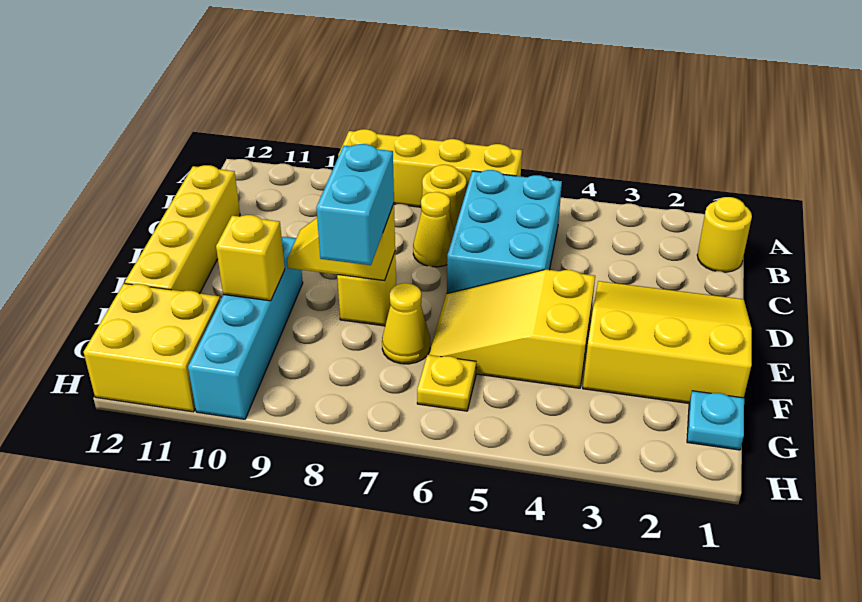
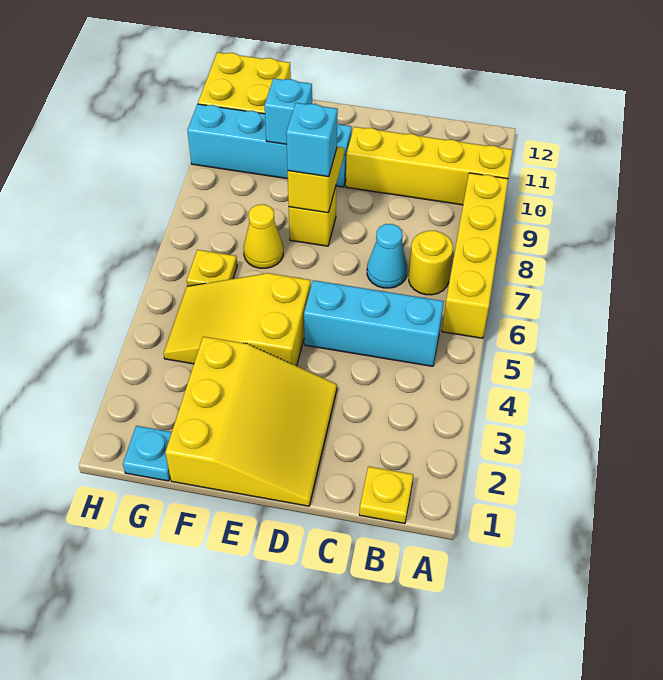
yellow round brick B1 level 1 -> yellow plate B1 level 1
cyan brick B5:D6 level 1 -> cyan brick B5:D5 level 1
yellow cone C7 level 1 -> cyan cone C7 level 1
yellow brick C12:F12 level 1 -> yellow brick A10:D10 level 1
yellow slope E4:F6 level 1 top 4 -> yellow slope E4:G5 level 1 top E
cyan brick E8:F8 level 3 -> cyan brick E8 level 3
yellow brick F10 level 2 -> cyan brick F10 level 2

